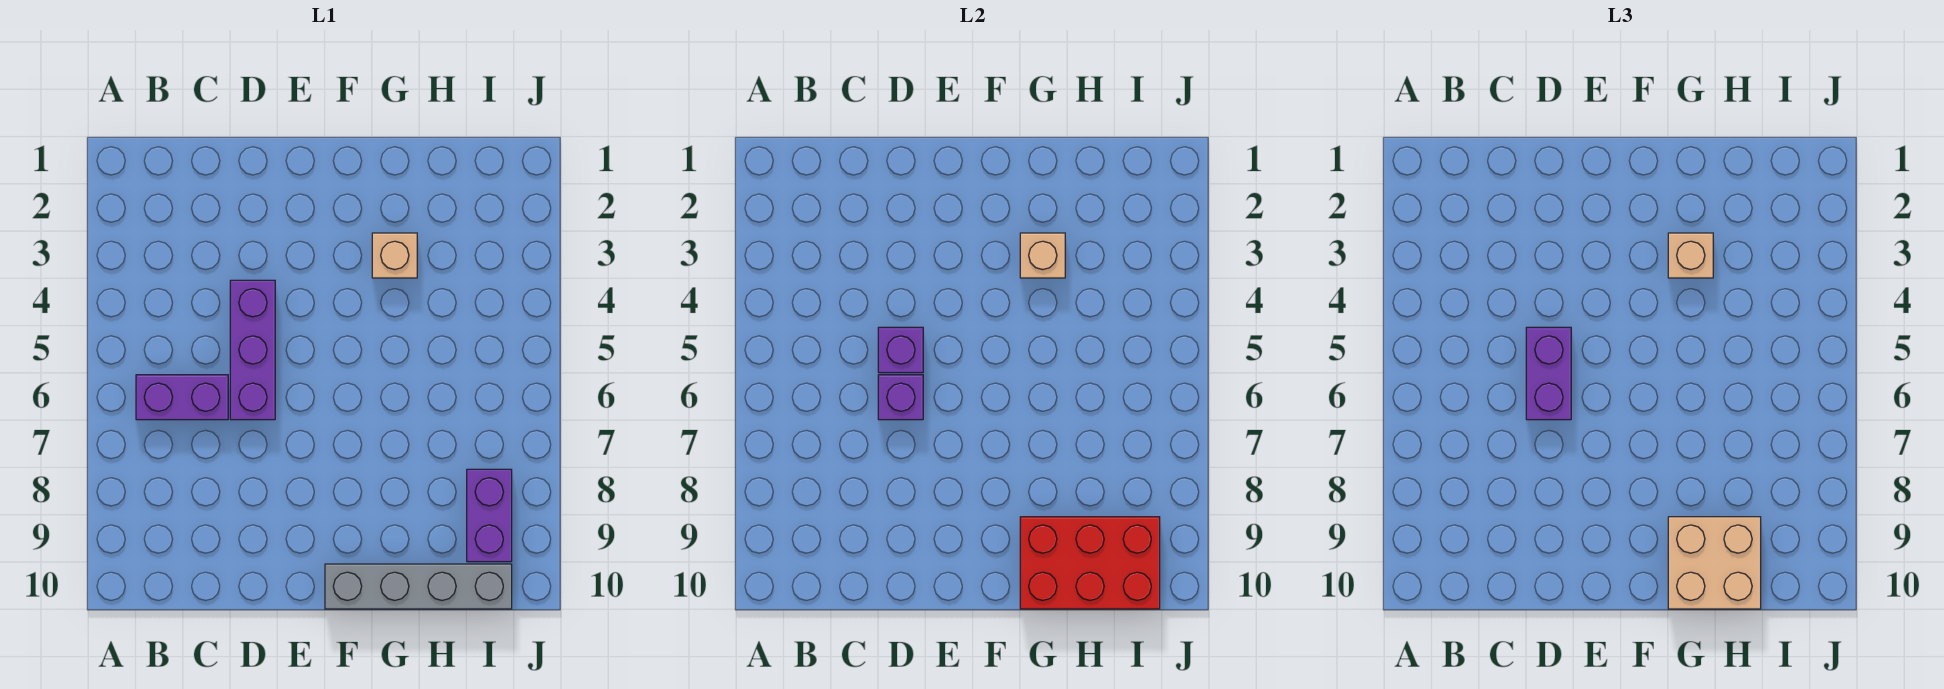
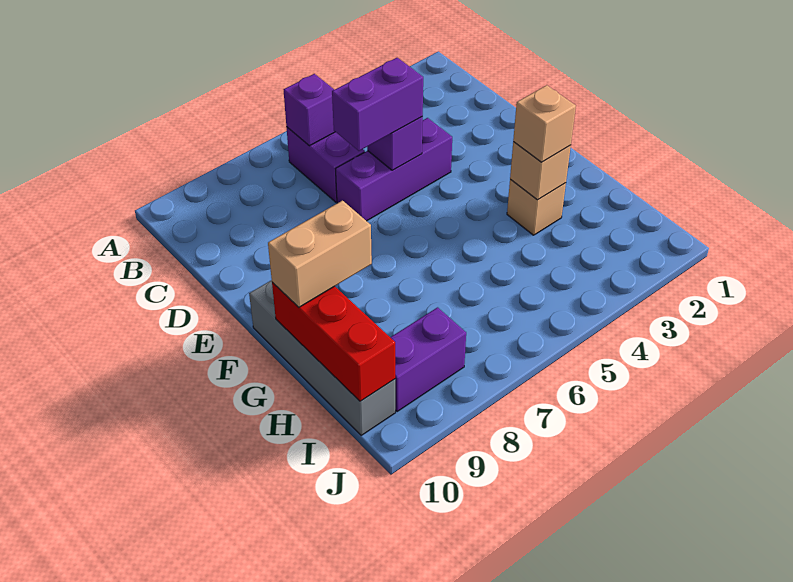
purple brick D6 level 2 -> purple brick B6 level 2
red brick G9:I10 level 2 -> red brick G10:I10 level 2
tan brick G9:H10 level 3 -> tan brick G9:G10 level 3

